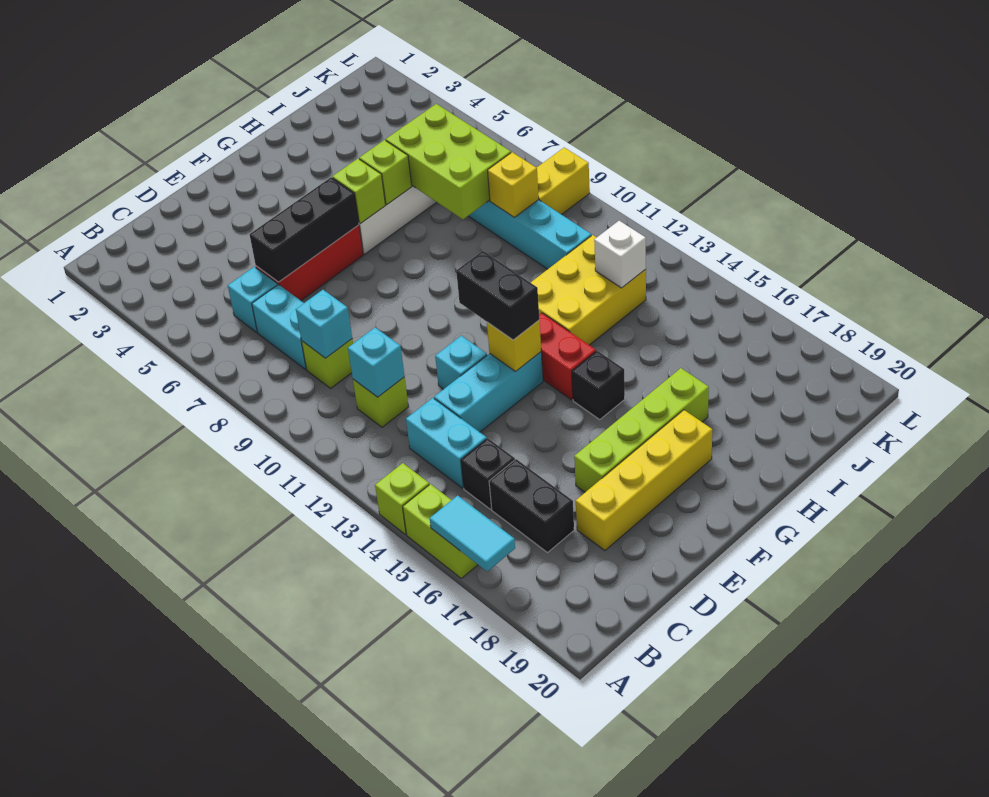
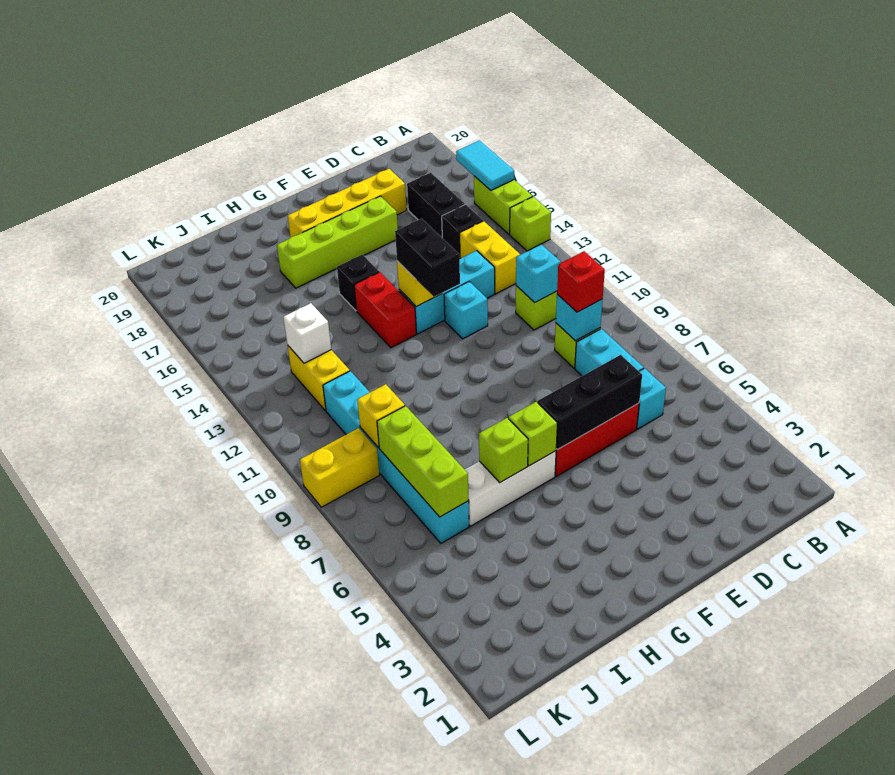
none -> red brick C9 level 3
cyan brick C13:C14 level 1 -> yellow brick C13:C14 level 1
yellow brick H12:J13 level 1 -> yellow brick J12:J13 level 1
lime brick I6:J8 level 2 -> lime brick J6:J8 level 2

